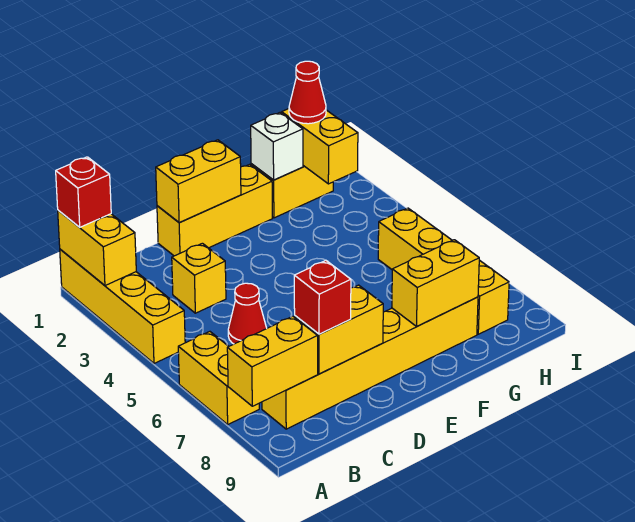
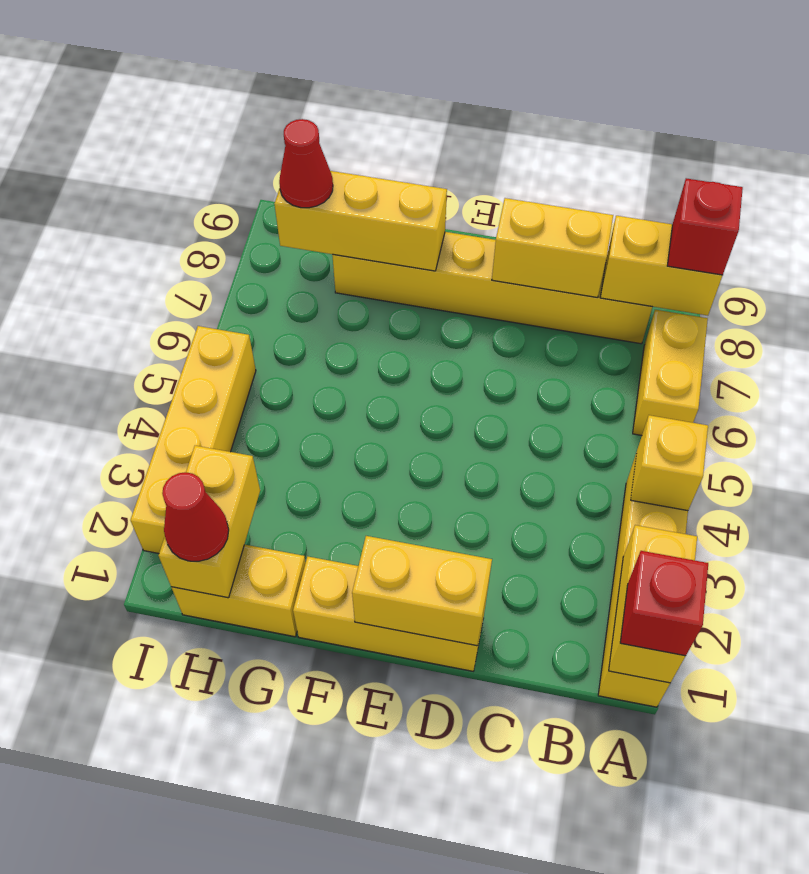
yellow brick C3 level 1 -> yellow brick A4 level 2
red cone C5 level 1 -> red cone H8 level 3
red brick C8 level 3 -> red brick A8 level 3
yellow brick F8:G8 level 2 -> yellow brick F8:H8 level 2
white brick G1 level 2 -> none
yellow brick H5:H8 level 1 -> yellow brick I2:I5 level 1

